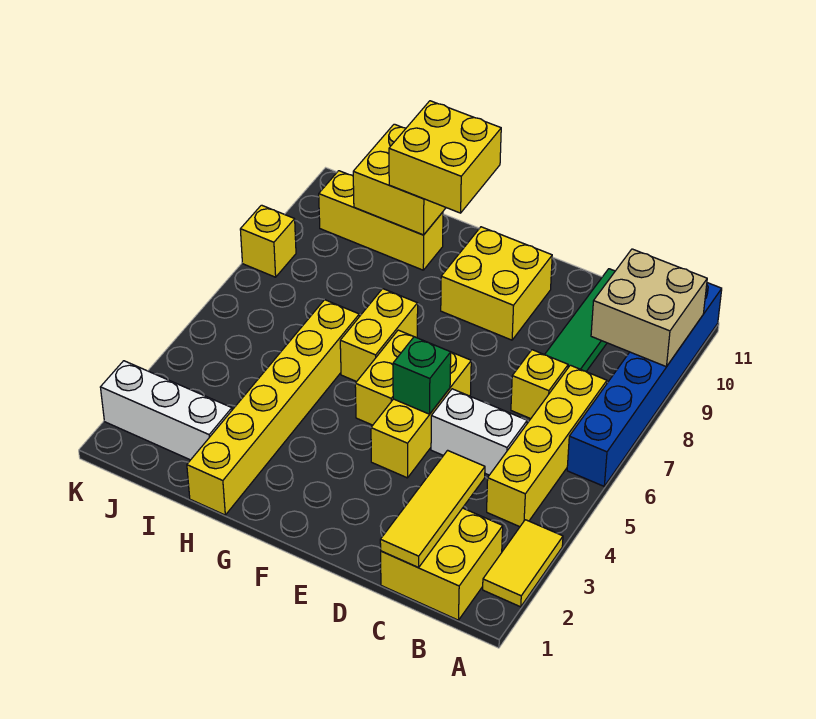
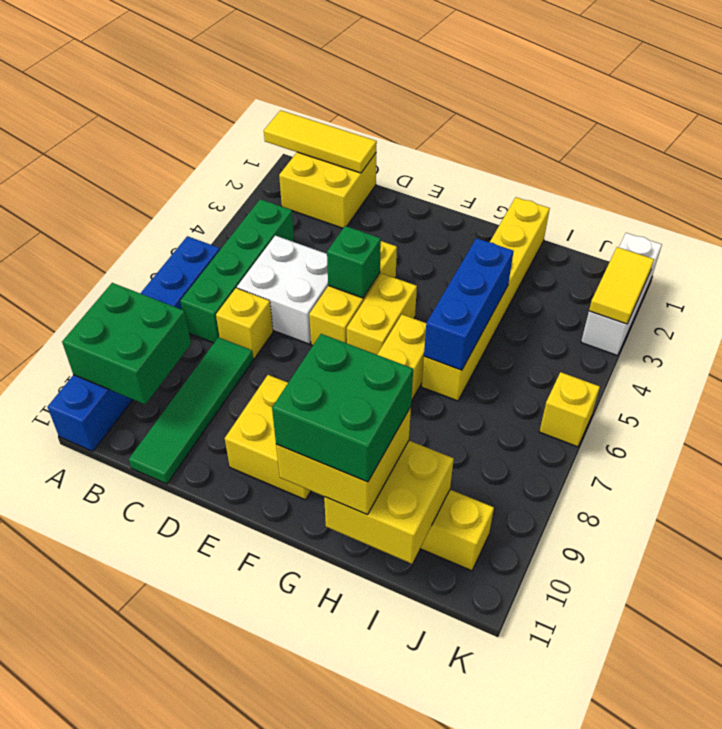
yellow tile A2:A3 level 1 -> yellow tile K2:K3 level 2
tan brick A9:B10 level 2 -> green brick A9:B10 level 2
yellow brick B4:B7 level 1 -> green brick B4:B7 level 1
yellow tile C1:C3 level 2 -> yellow tile A1:C1 level 2
white brick C5:D5 level 1 -> white brick C5:D6 level 1
none -> green brick G10:H11 level 4
none -> blue brick H4:H6 level 2
white brick I2:K2 level 1 -> white brick K1:K3 level 1
yellow brick K8 level 1 -> yellow brick K6 level 1

